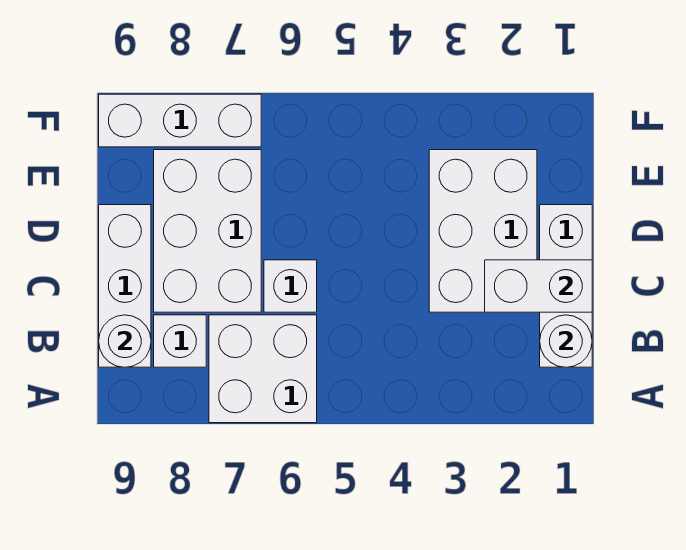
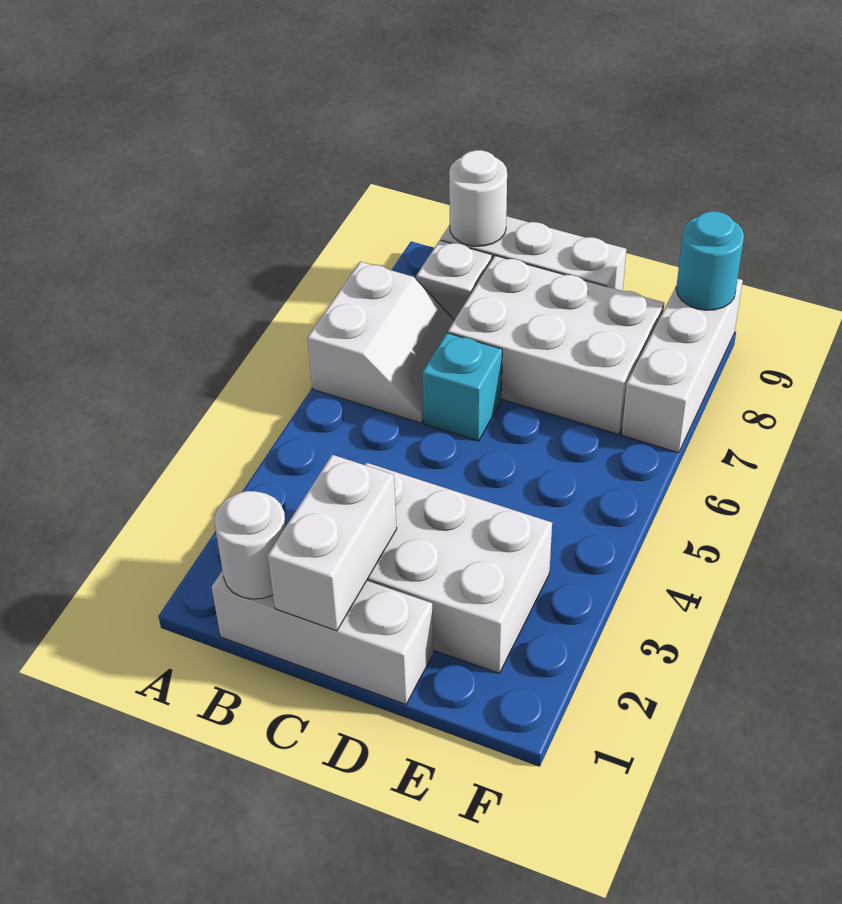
white brick A6:B7 level 1 -> white slope A6:B7 level 1 top A
white brick C6 level 1 -> cyan brick C6 level 1
none -> cyan round brick F9 level 2

